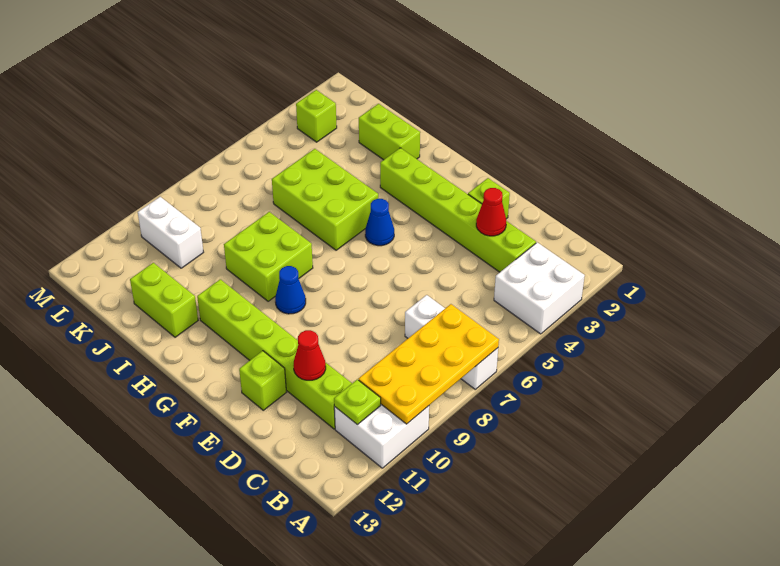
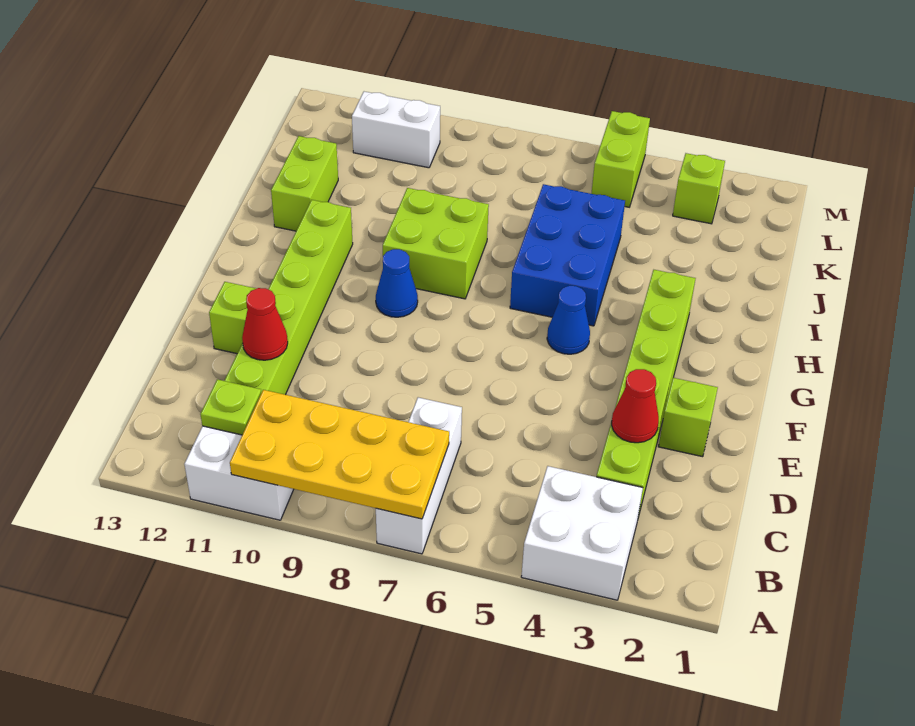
lime brick H5:J6 level 1 -> blue brick H5:J6 level 1
lime brick I2:J2 level 1 -> lime brick L5:M5 level 1
white brick K10:L10 level 1 -> white brick L10:L11 level 1

